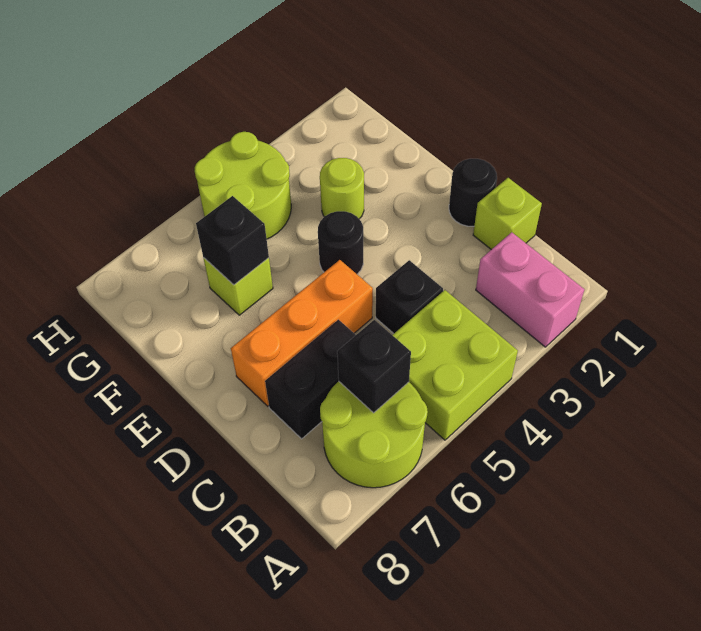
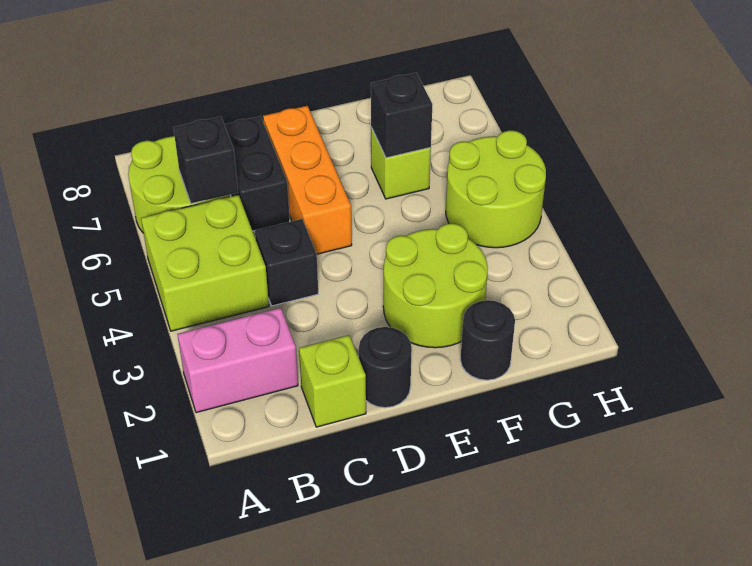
black round brick E4 level 1 -> black round brick F1 level 1
lime round brick F3 level 1 -> lime round brick E2:F3 level 1

